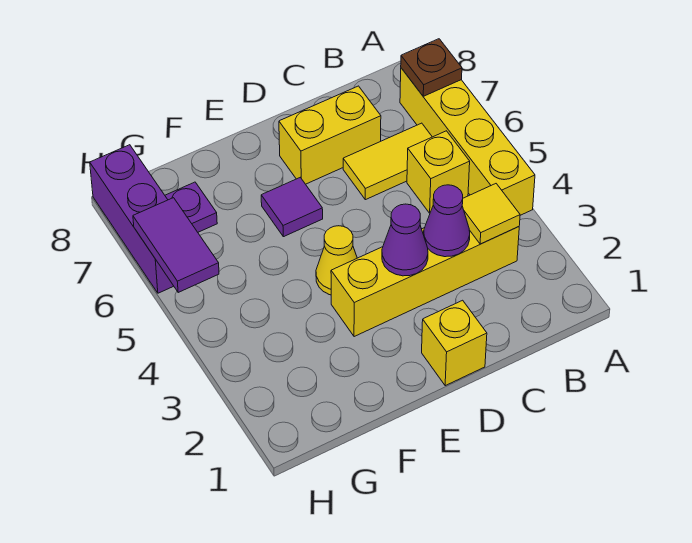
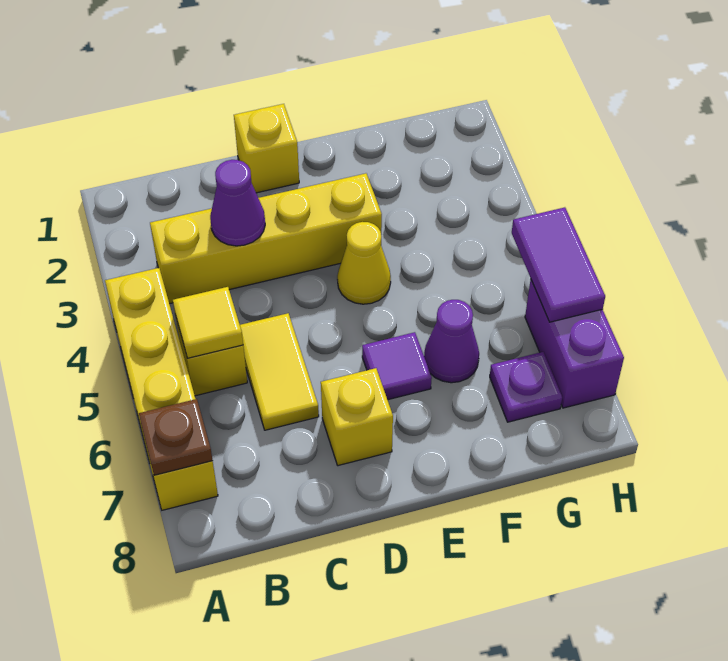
yellow tile B3 level 2 -> yellow tile B5 level 2
yellow tile B6:C6 level 1 -> yellow tile C5:C6 level 1
yellow brick C7:D7 level 1 -> yellow brick D7 level 1
purple cone D3 level 2 -> purple cone F6 level 1
purple brick H6:H8 level 1 -> purple brick H6:H7 level 1

